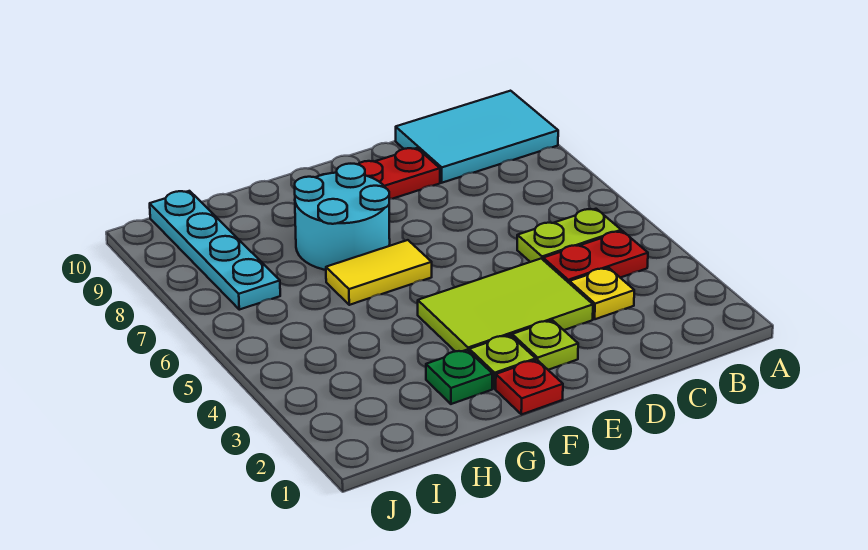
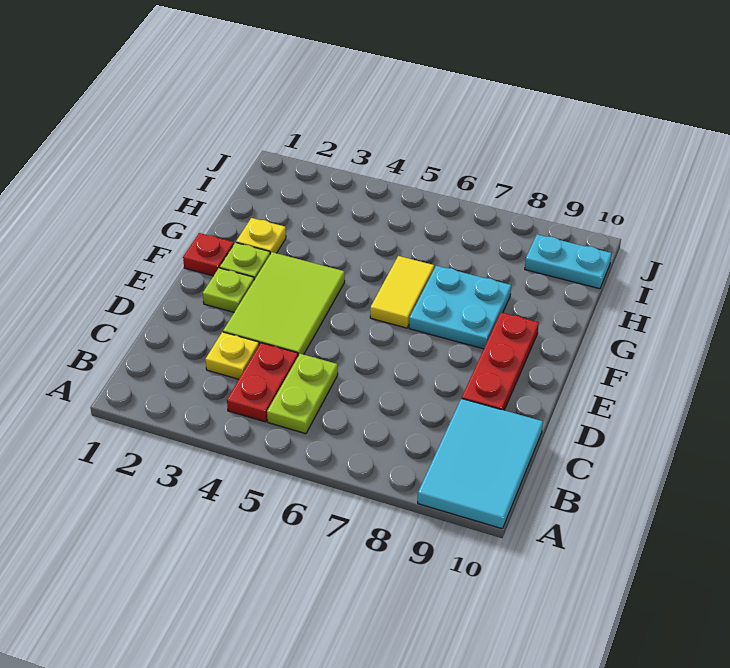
cyan round brick F7:G8 level 1 -> cyan plate F7:G8 level 1
green plate G2 level 1 -> yellow plate G2 level 1
cyan plate I7:I10 level 1 -> cyan plate I9:I10 level 1

